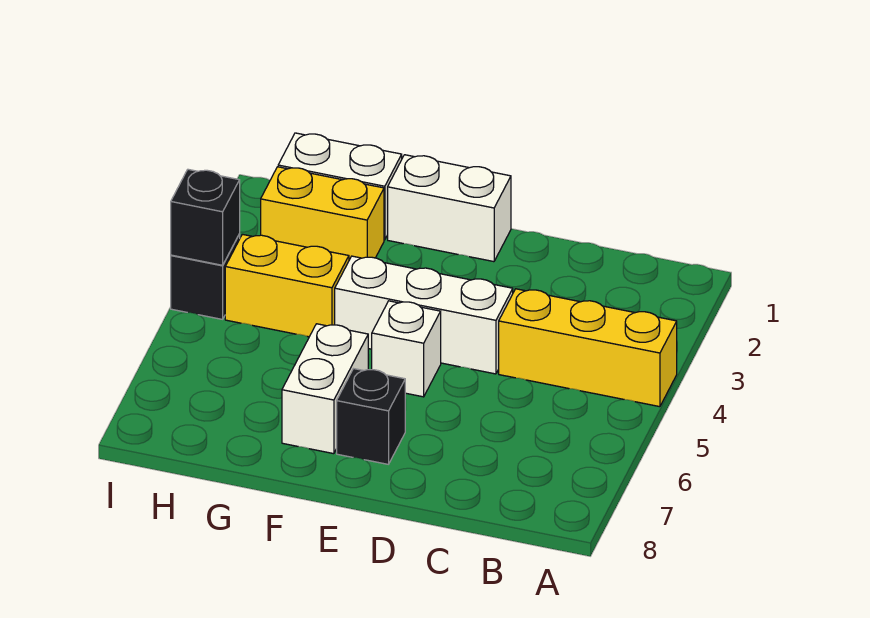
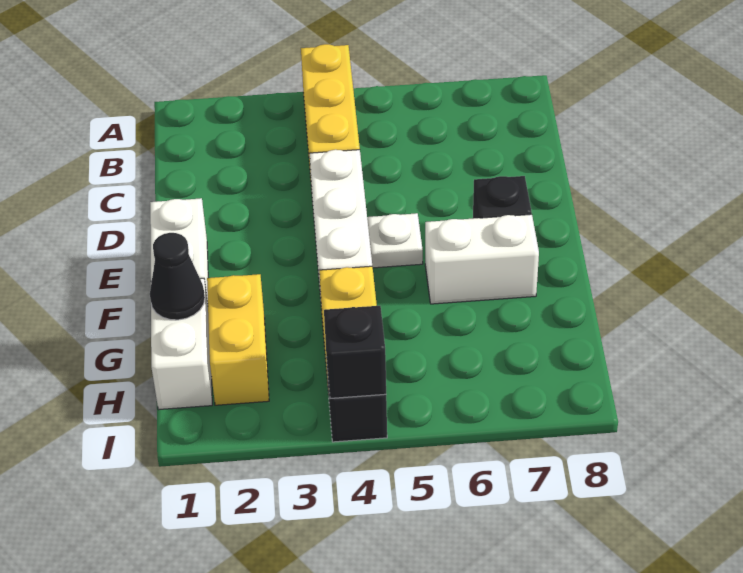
white brick E5 level 1 -> white plate E5 level 1
none -> black cone G1 level 2

